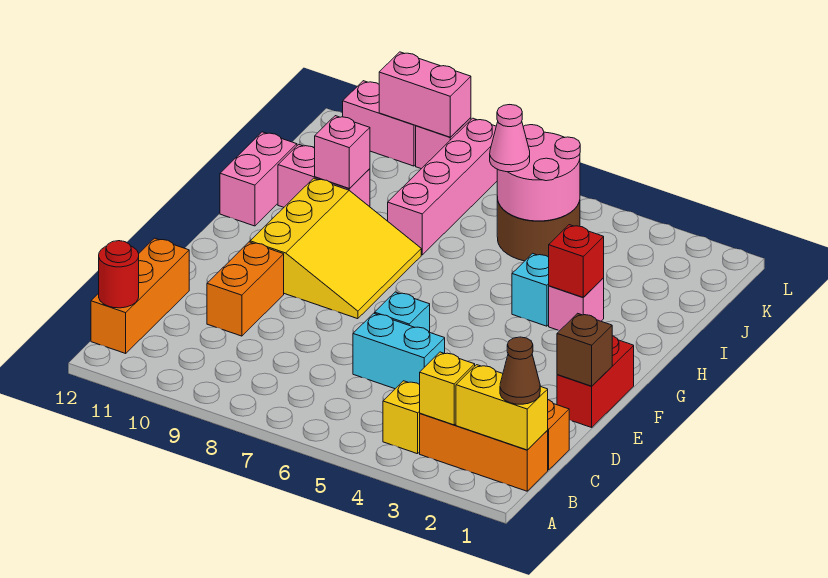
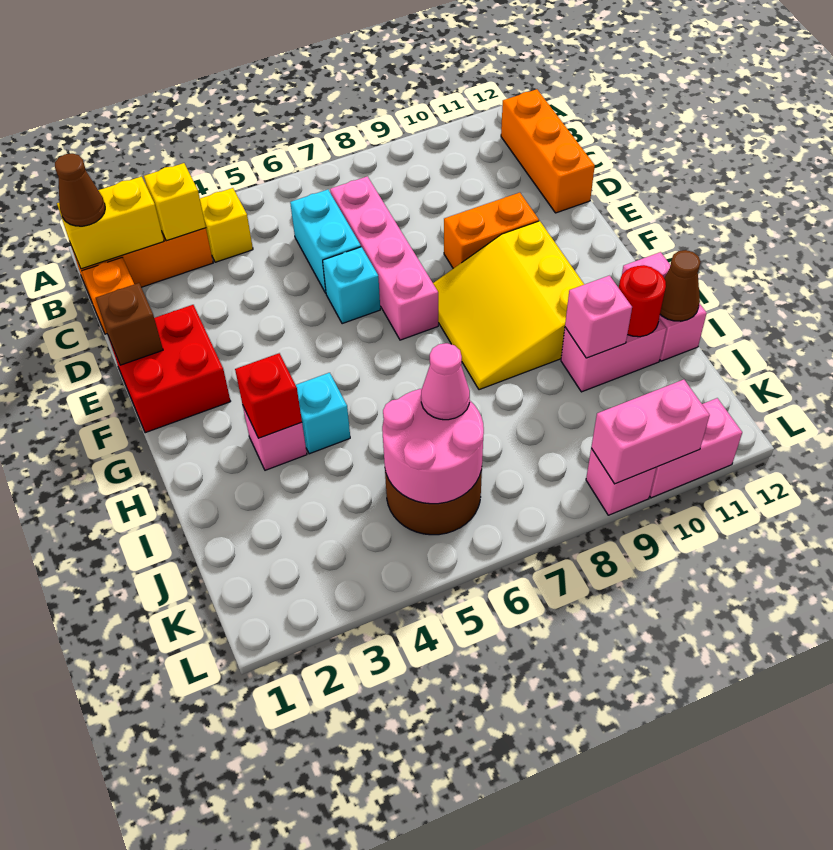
red round brick B12 level 2 -> red round brick I11 level 2
cyan brick D5:D6 level 1 -> cyan brick C6:D6 level 1
orange brick D10:E10 level 1 -> orange brick E9:E10 level 1
red brick E1:F1 level 1 -> red brick E1:F2 level 1
pink brick I8:L8 level 1 -> pink brick C7:F7 level 1
none -> brown cone I12 level 2

